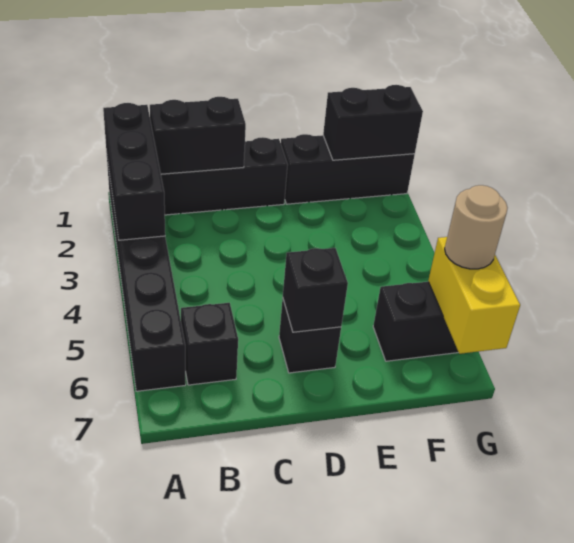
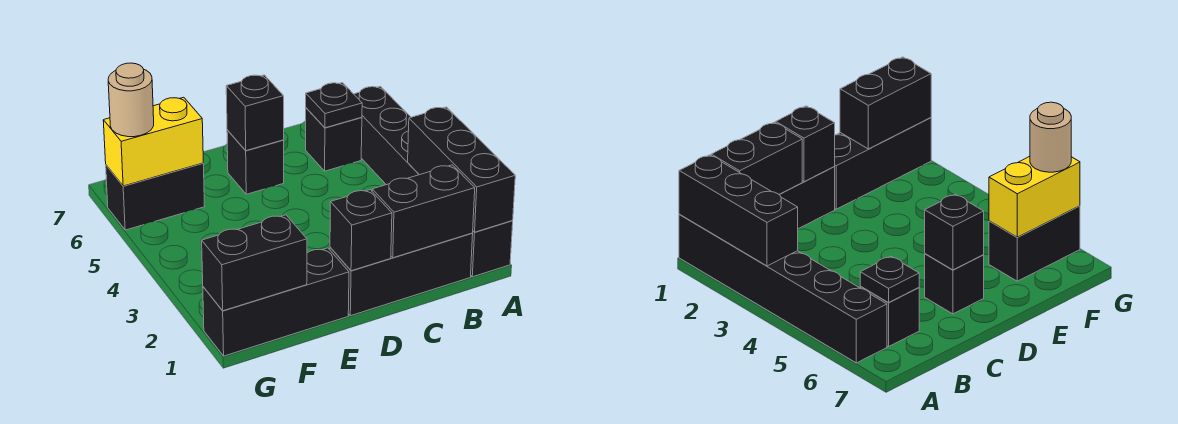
none -> black plate B6 level 2
none -> black brick D1 level 2
yellow brick G6:G7 level 2 -> yellow brick F6:G6 level 2

